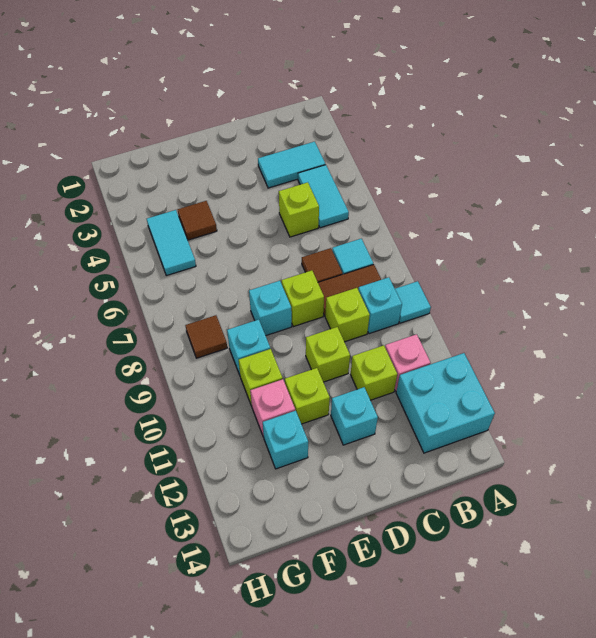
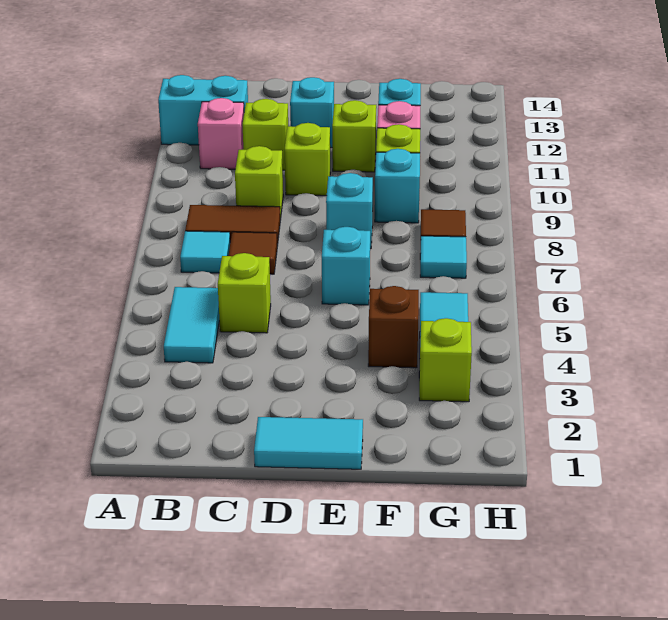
cyan tile A9 level 1 -> cyan tile G7 level 1
cyan brick A12:B13 level 1 -> cyan brick A12:B12 level 1
cyan tile B3:C3 level 1 -> cyan tile D1:E1 level 1
cyan brick B9 level 1 -> cyan brick E6 level 1
lime brick D8 level 1 -> lime brick G3 level 1
brown tile F4 level 1 -> brown brick F4 level 1

